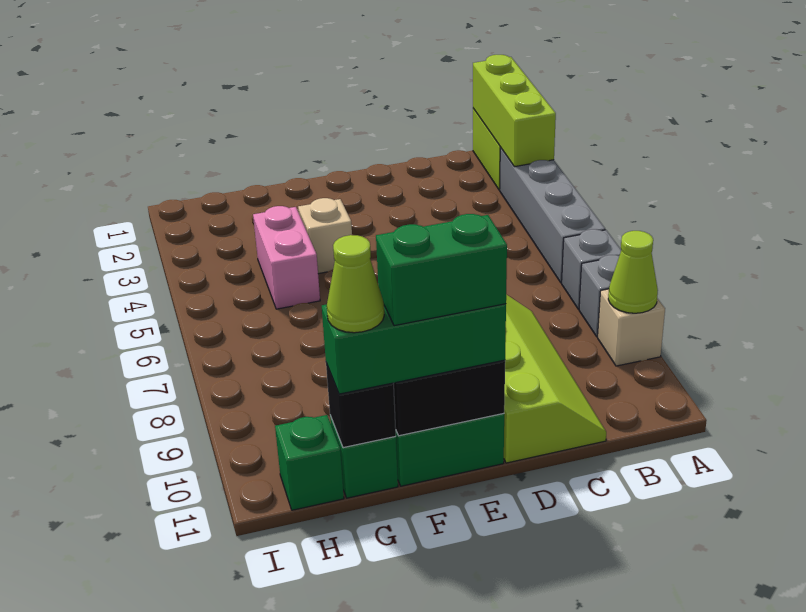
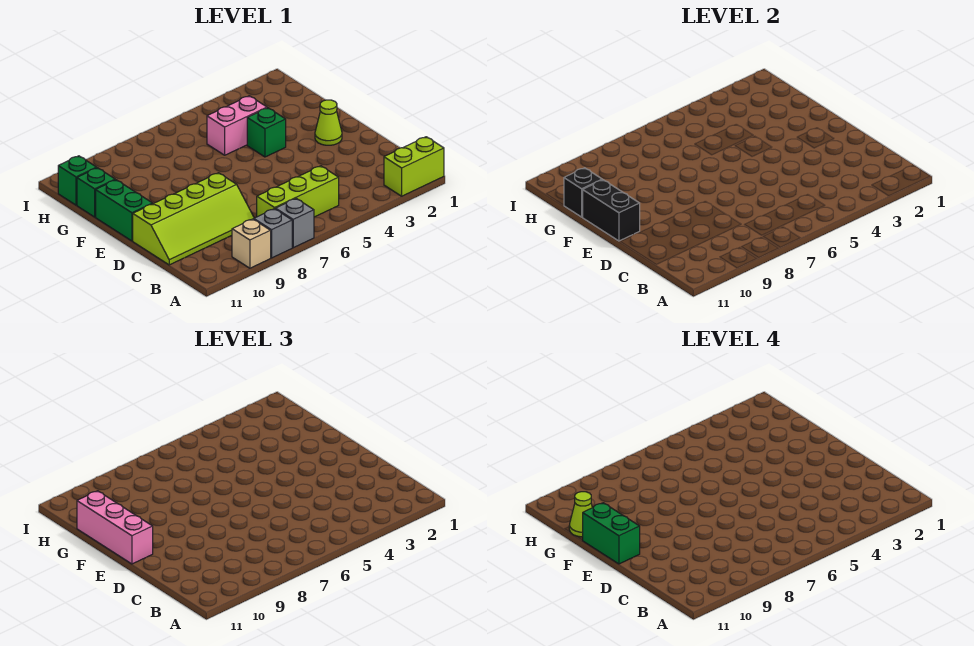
lime brick A1:A3 level 2 -> lime brick B5:B7 level 1
grey brick A3:A6 level 1 -> none
lime cone A9 level 2 -> lime cone E2 level 1
green brick E11:G11 level 3 -> pink brick E11:G11 level 3
tan brick F4 level 1 -> green brick F4 level 1

